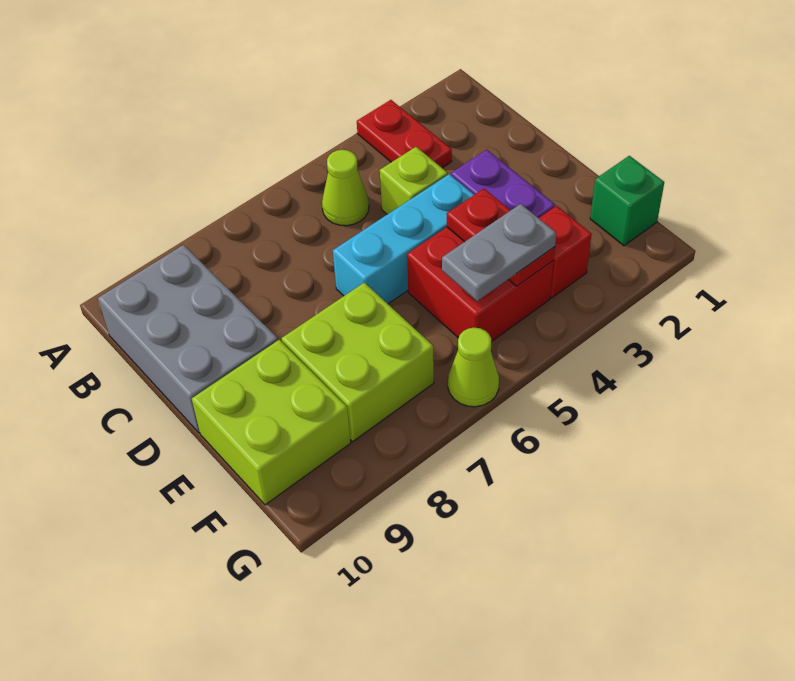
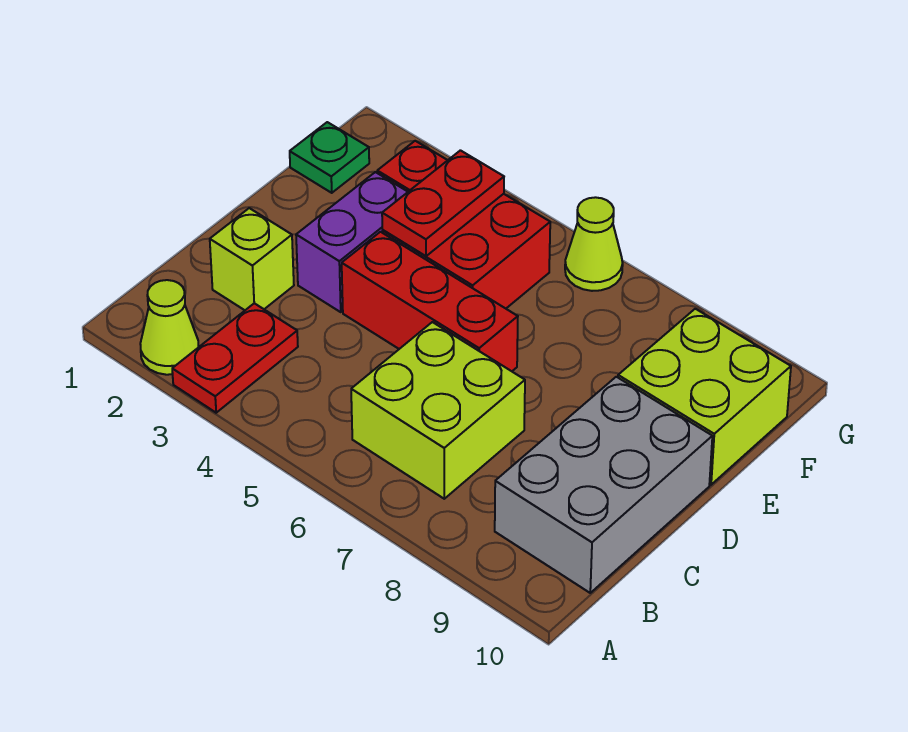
lime cone B5 level 1 -> lime cone A2 level 1
lime brick C4 level 1 -> lime brick C2 level 1
cyan brick D4:D6 level 1 -> red brick D4:D6 level 1
lime brick E7:F8 level 1 -> lime brick B6:C7 level 1
green brick F1 level 1 -> green plate F1 level 1
grey plate F4:F5 level 3 -> none

